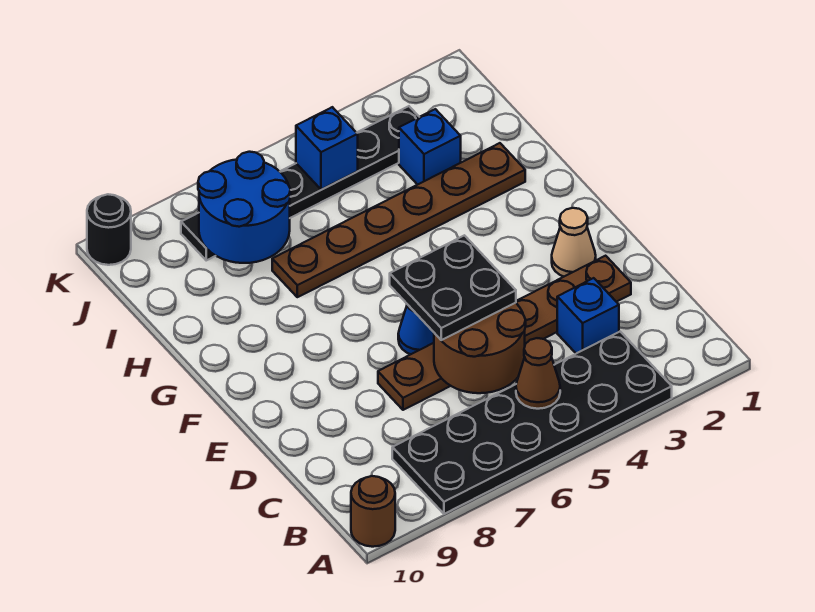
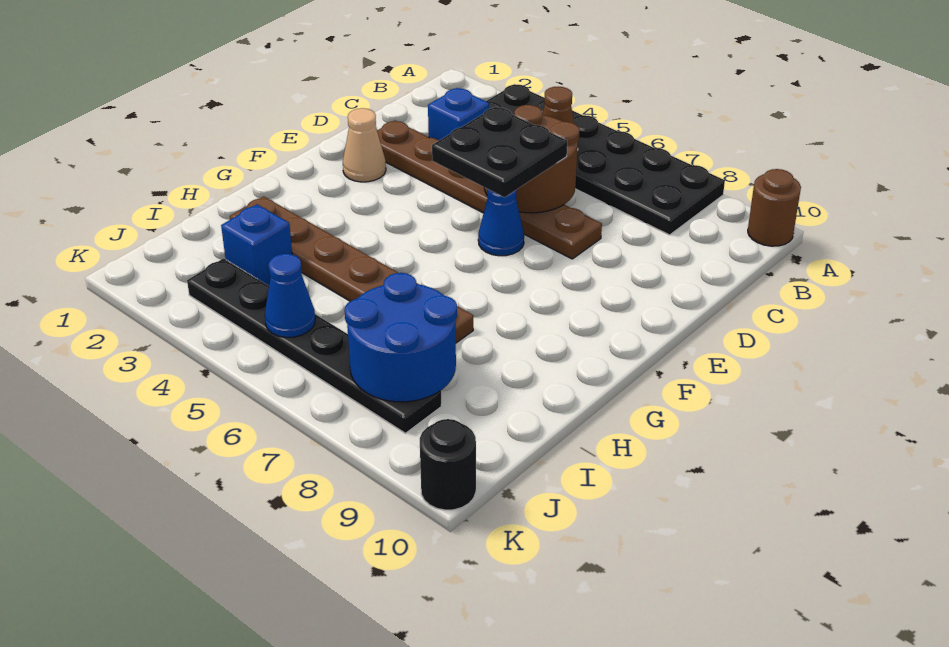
blue brick J5 level 2 -> blue cone J5 level 2

